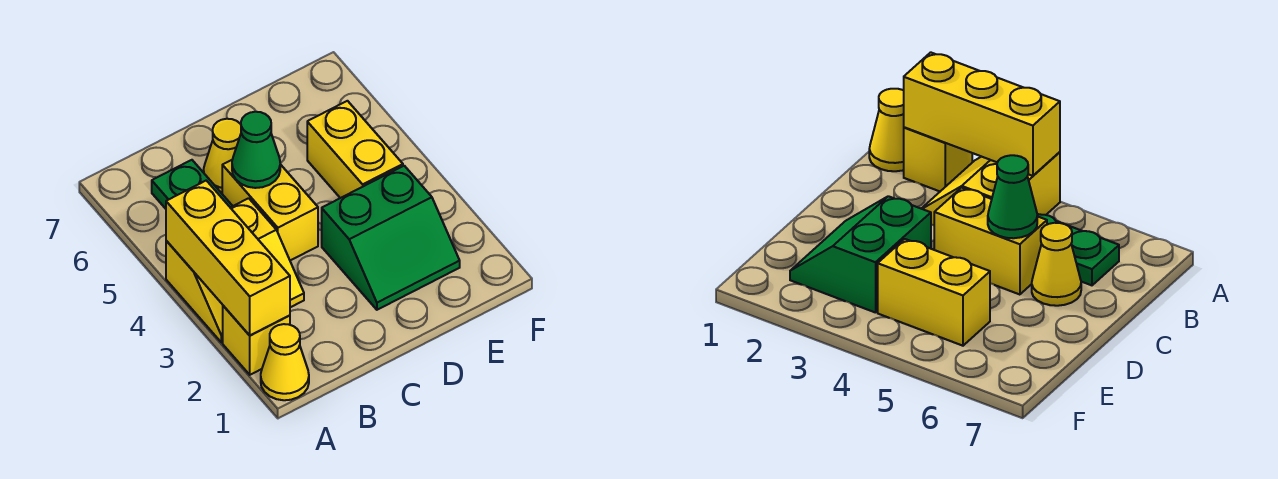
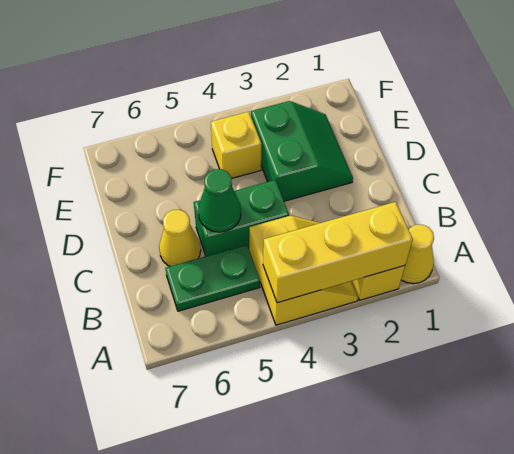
yellow brick C4:C5 level 1 -> green brick C4:C5 level 1
yellow brick E4:E5 level 1 -> yellow brick E4 level 1

